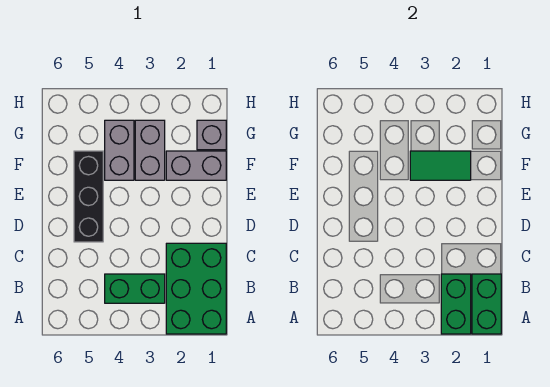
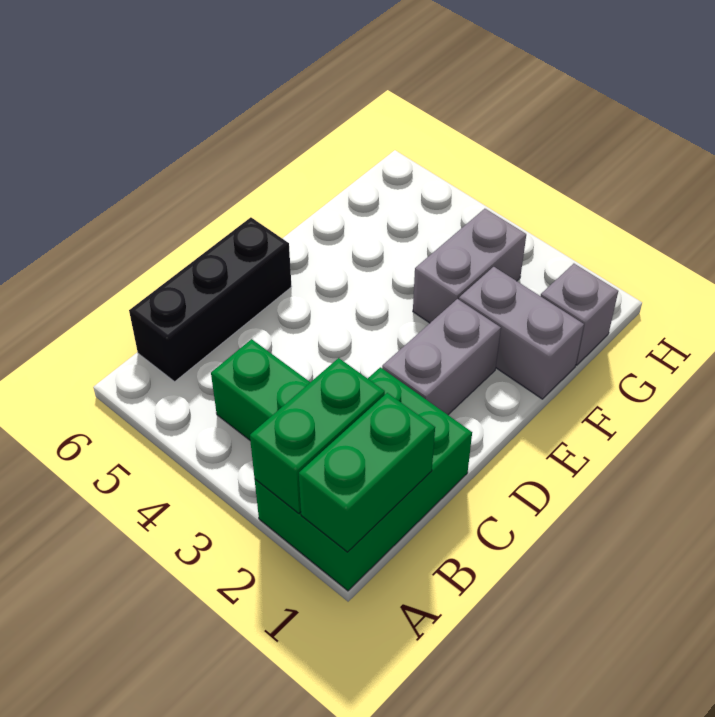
black brick D5:F5 level 1 -> black brick B6:D6 level 1
green tile F2:F3 level 2 -> none
grey brick F4:G4 level 1 -> grey brick D2:E2 level 1

